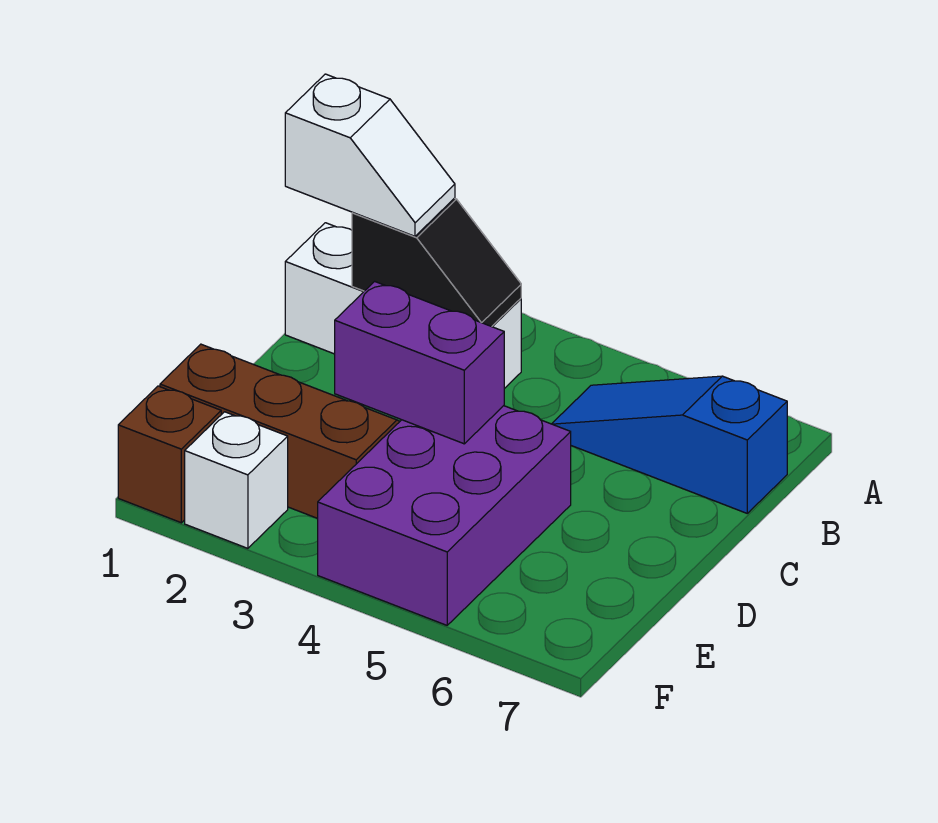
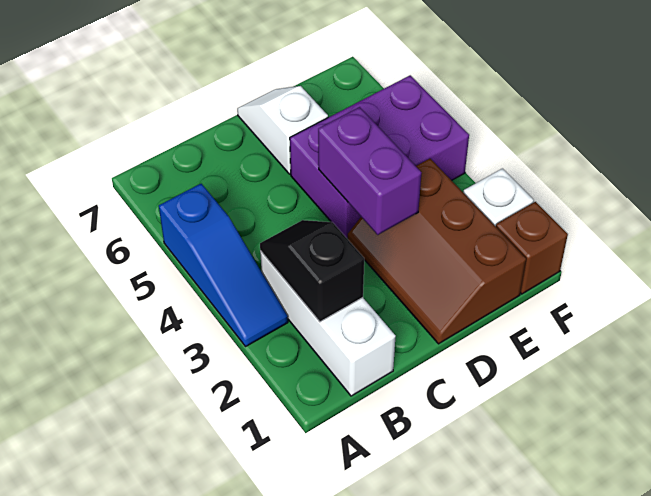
white slope B1:B2 level 3 top 1 -> white slope D6:D7 level 1 top 6
blue slope B5:B7 level 1 top 7 -> blue slope A3:A5 level 1 top 5

